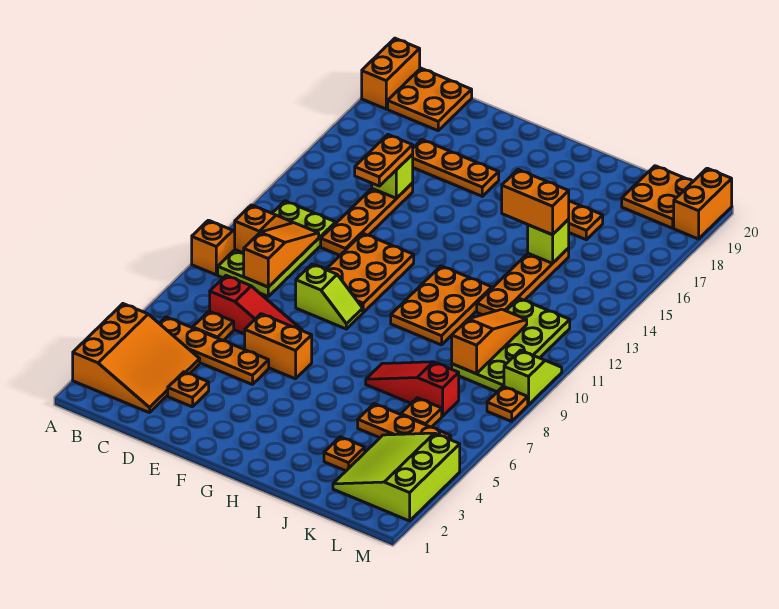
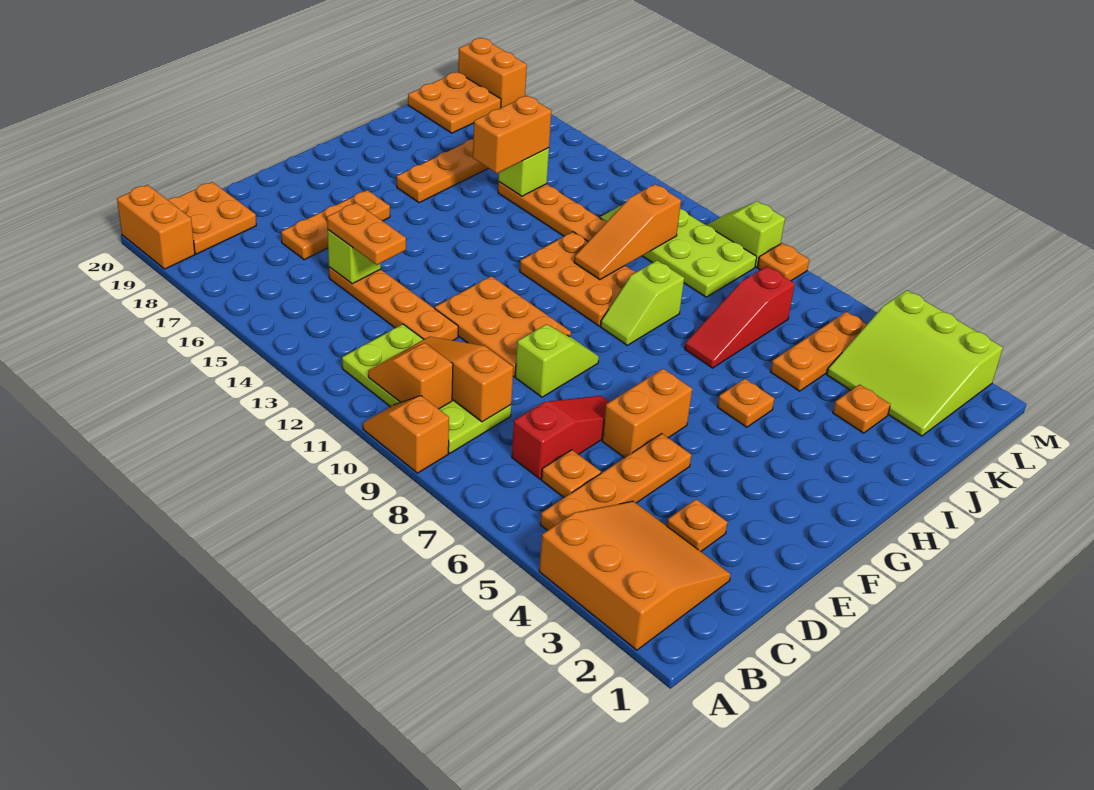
none -> lime slope H9:I9 level 1 top I
orange plate K6 level 1 -> orange plate H5 level 1
orange slope K9:K11 level 2 top 9 -> orange slope I11:K11 level 2 top K

